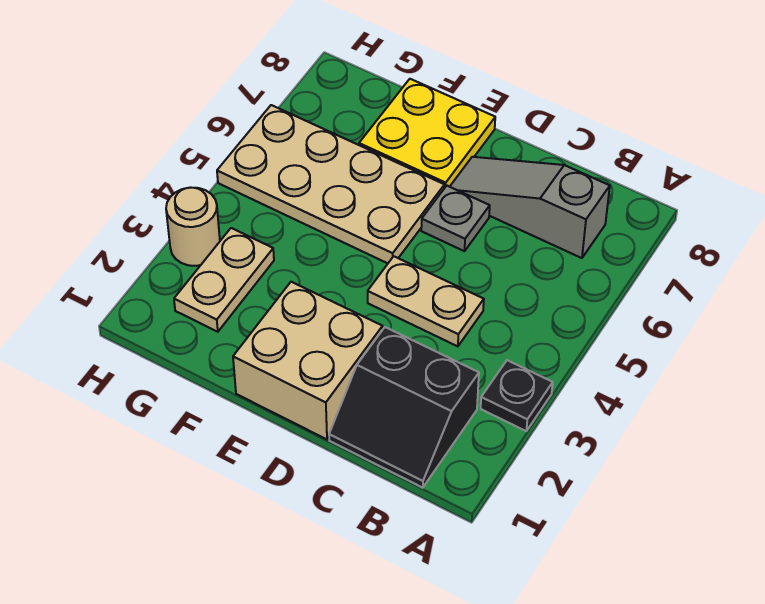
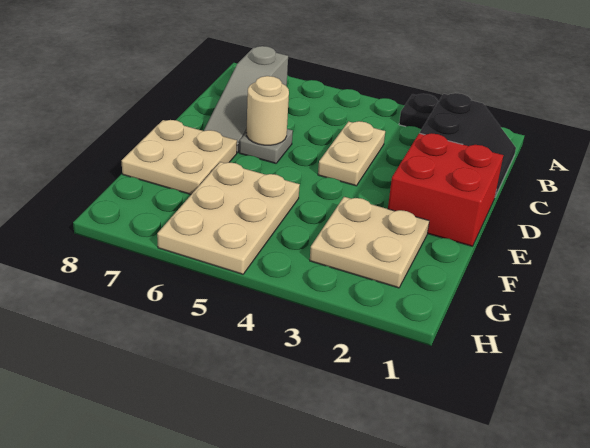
tan brick D1:E2 level 1 -> red brick D1:E2 level 1
tan plate E5:H6 level 1 -> tan plate F5:H6 level 1
yellow plate E7:F8 level 1 -> tan plate E7:F8 level 1
tan plate G2:G3 level 1 -> tan plate F2:G3 level 1
tan round brick H3 level 1 -> tan round brick D6 level 2

